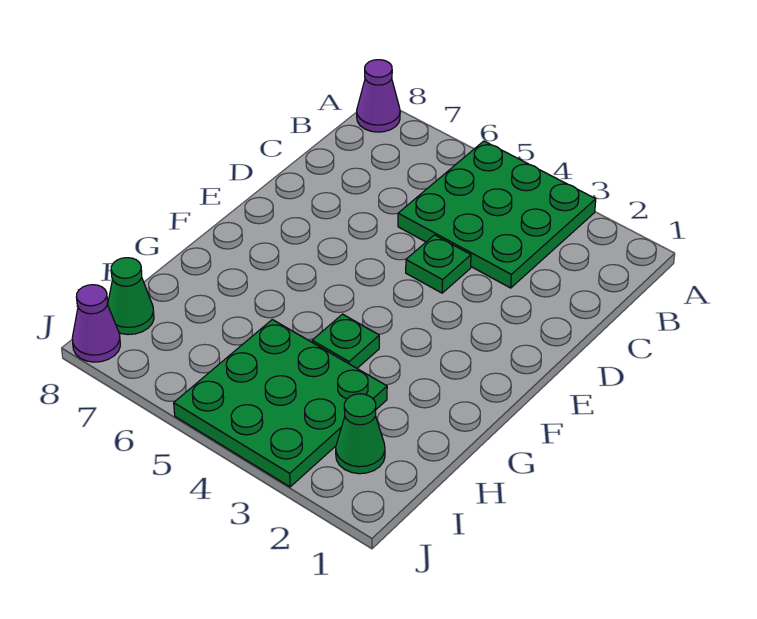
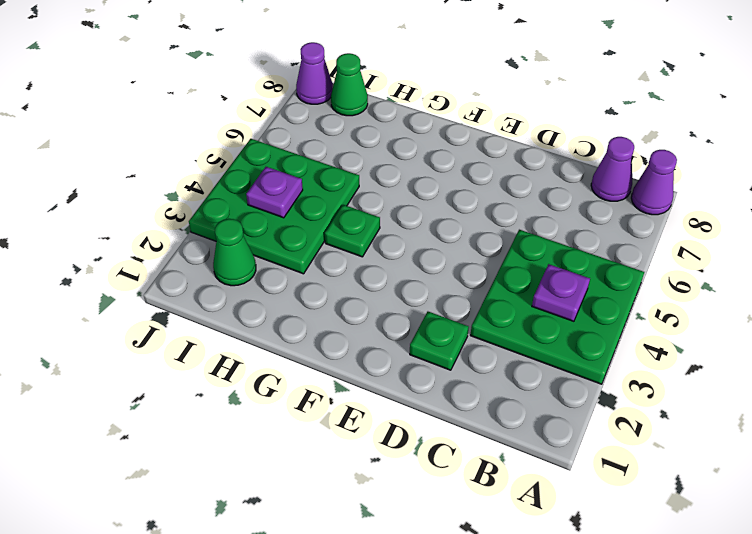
none -> purple plate B4 level 2
none -> purple cone B8 level 1
green plate D4 level 1 -> green plate D2 level 1
none -> purple plate I4 level 2

